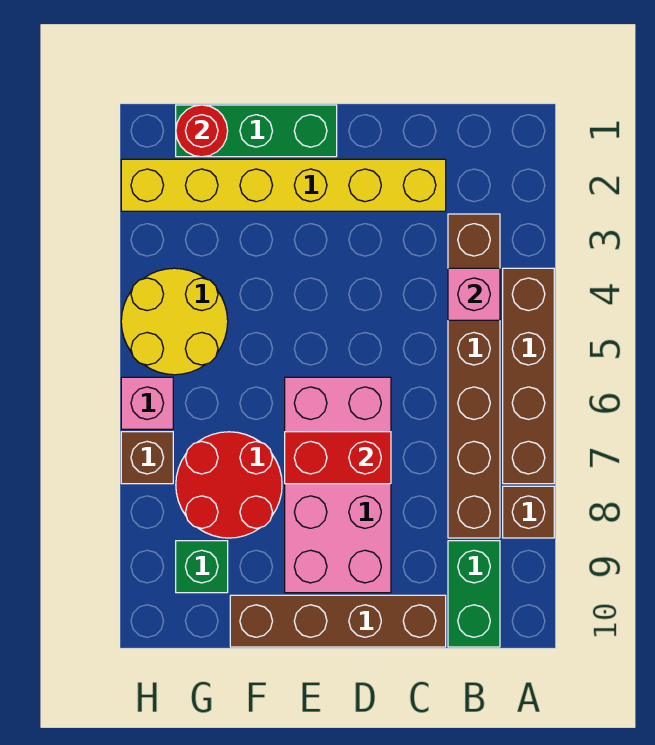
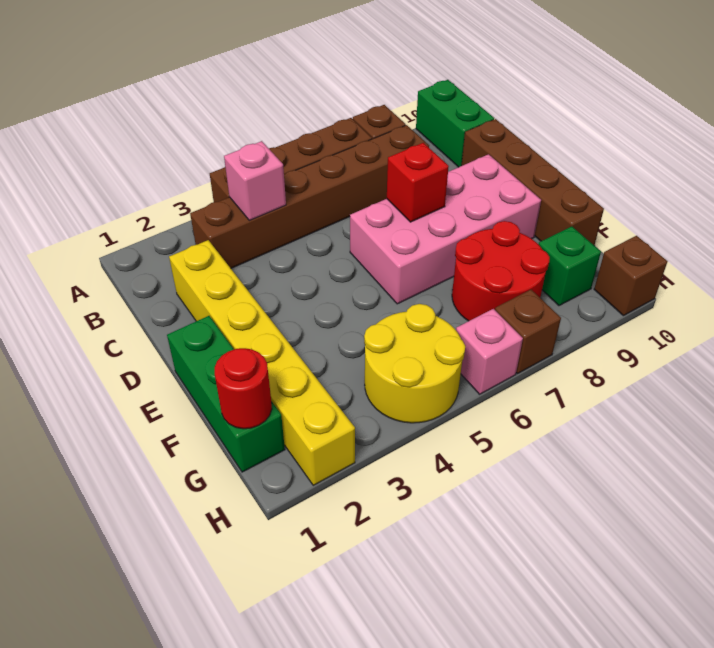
green brick B9:B10 level 1 -> green brick A10:B10 level 1
red brick D7:E7 level 2 -> red brick D7 level 2
none -> brown brick H10 level 1

